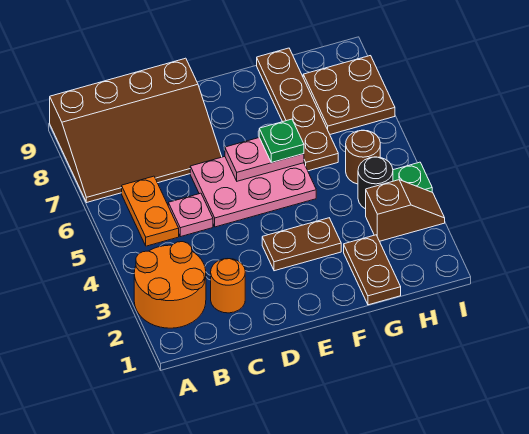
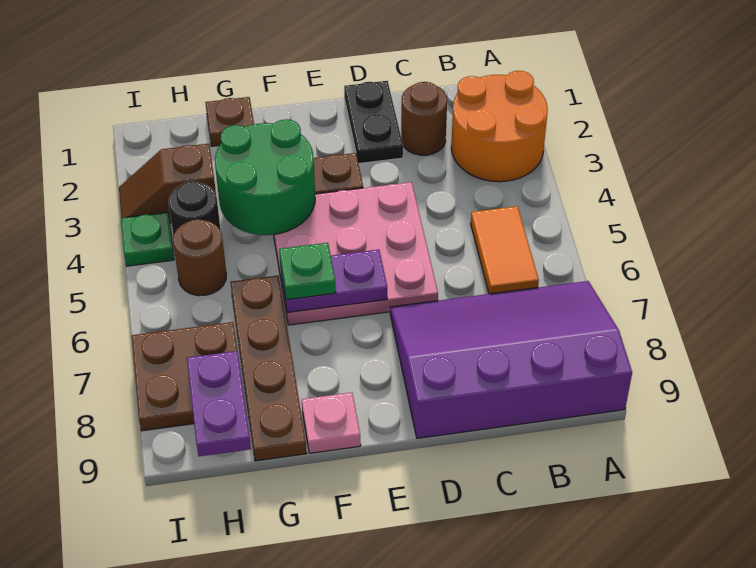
brown slope A7:D9 level 1 top 9 -> purple slope A7:D9 level 1 top 9
orange plate B5:B6 level 1 -> orange tile B5:B6 level 1
orange round brick C2 level 1 -> brown round brick C2 level 1
pink plate C5 level 1 -> pink plate F9 level 1
none -> black plate D1:D2 level 1
pink plate D5:F6 level 1 -> pink plate D4:F6 level 1
pink plate E6:F6 level 2 -> purple plate E6:F6 level 2
none -> green round brick F3:G4 level 2
brown plate G1:G2 level 1 -> brown plate G1 level 1
none -> purple plate H8:H9 level 2

